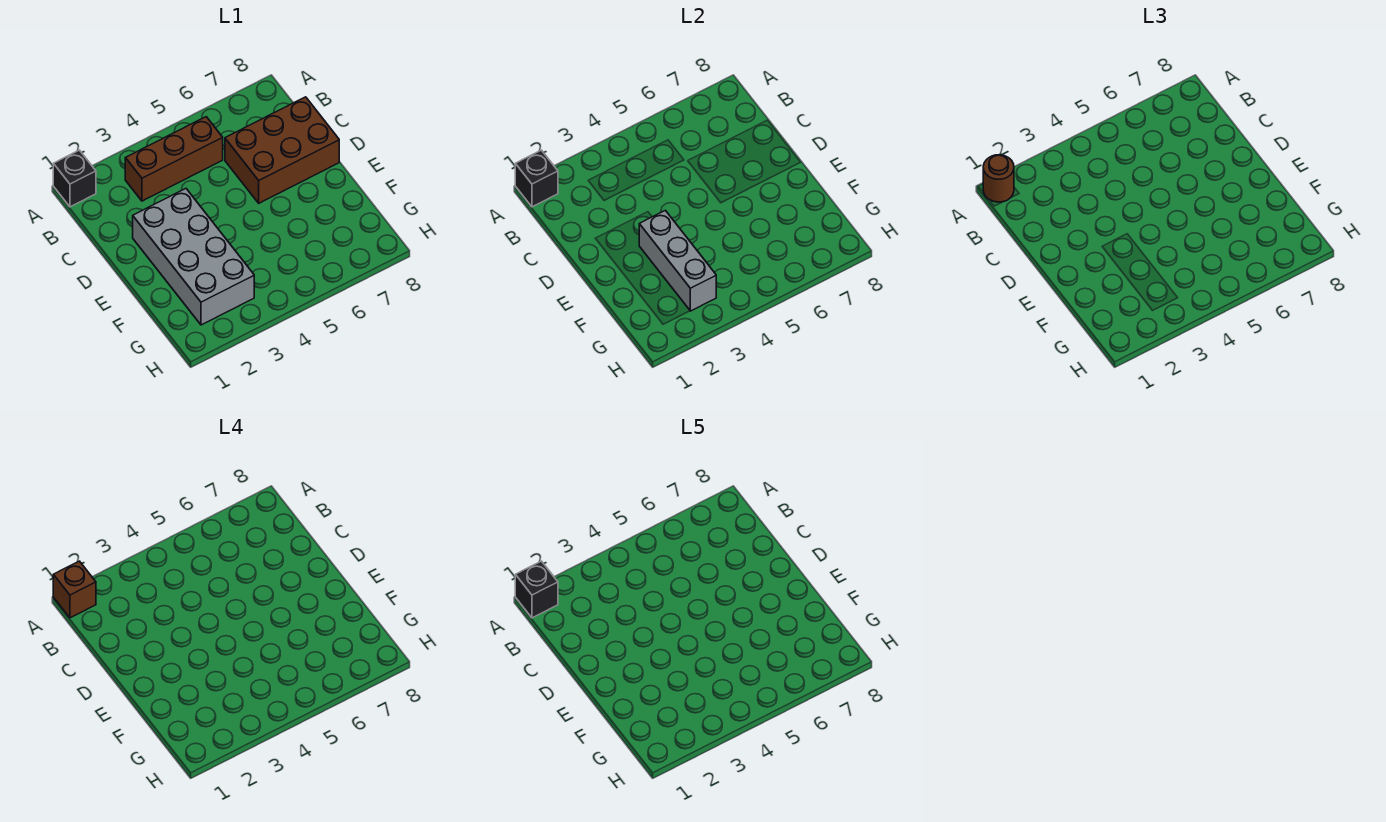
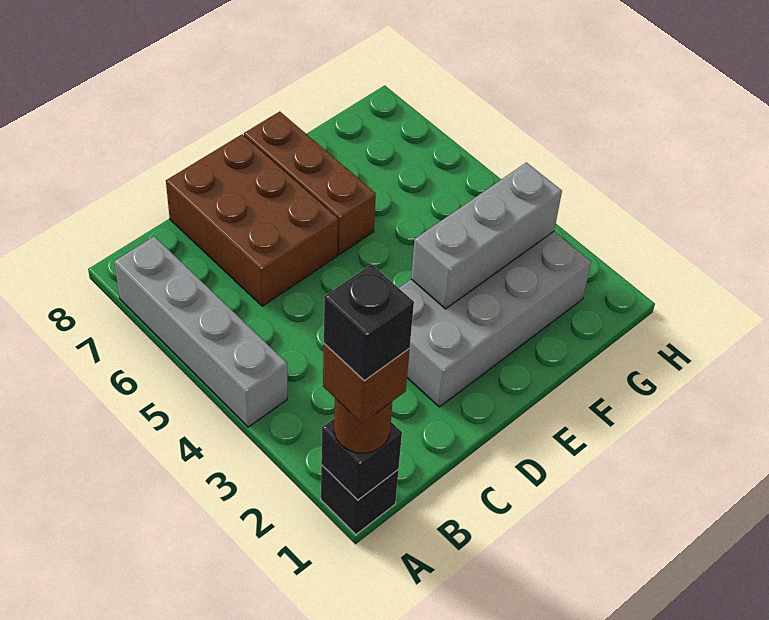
none -> grey brick A4:A7 level 1
brown brick B3:B5 level 1 -> brown brick E6:E8 level 1

